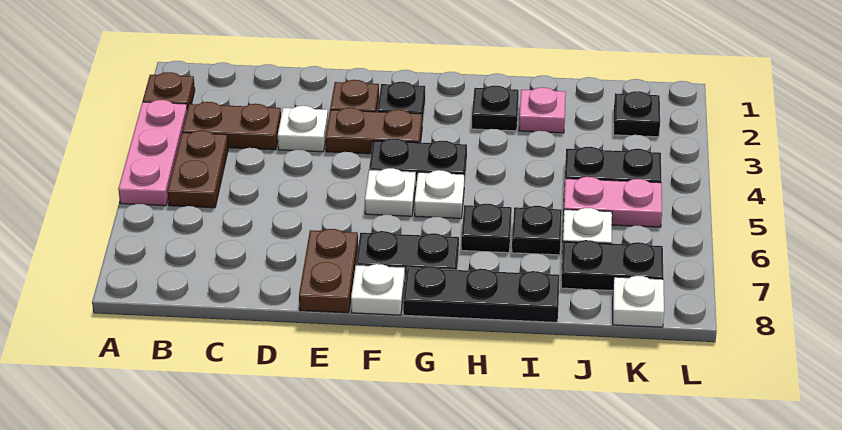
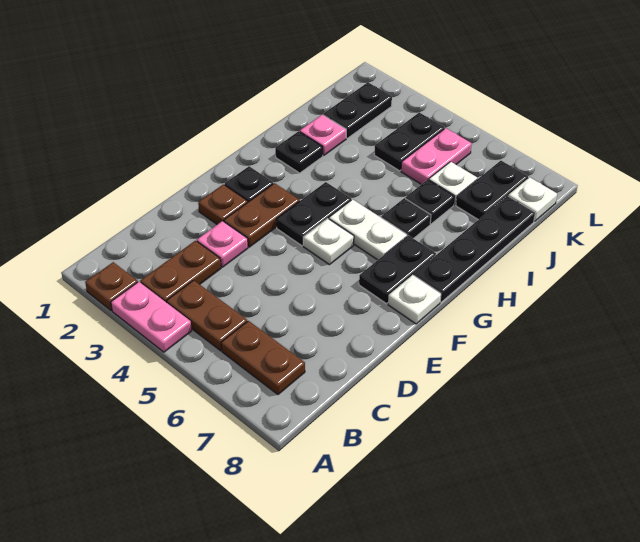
pink plate A3:A5 level 1 -> pink plate A3:A4 level 1
white plate D3 level 1 -> pink plate D3 level 1
brown plate E7:E8 level 1 -> brown plate B6:B7 level 1
white plate G5 level 1 -> white plate G5:G6 level 1
black plate G8:I8 level 1 -> black plate G8:J8 level 1
black plate K2 level 1 -> black plate J2:K2 level 1

